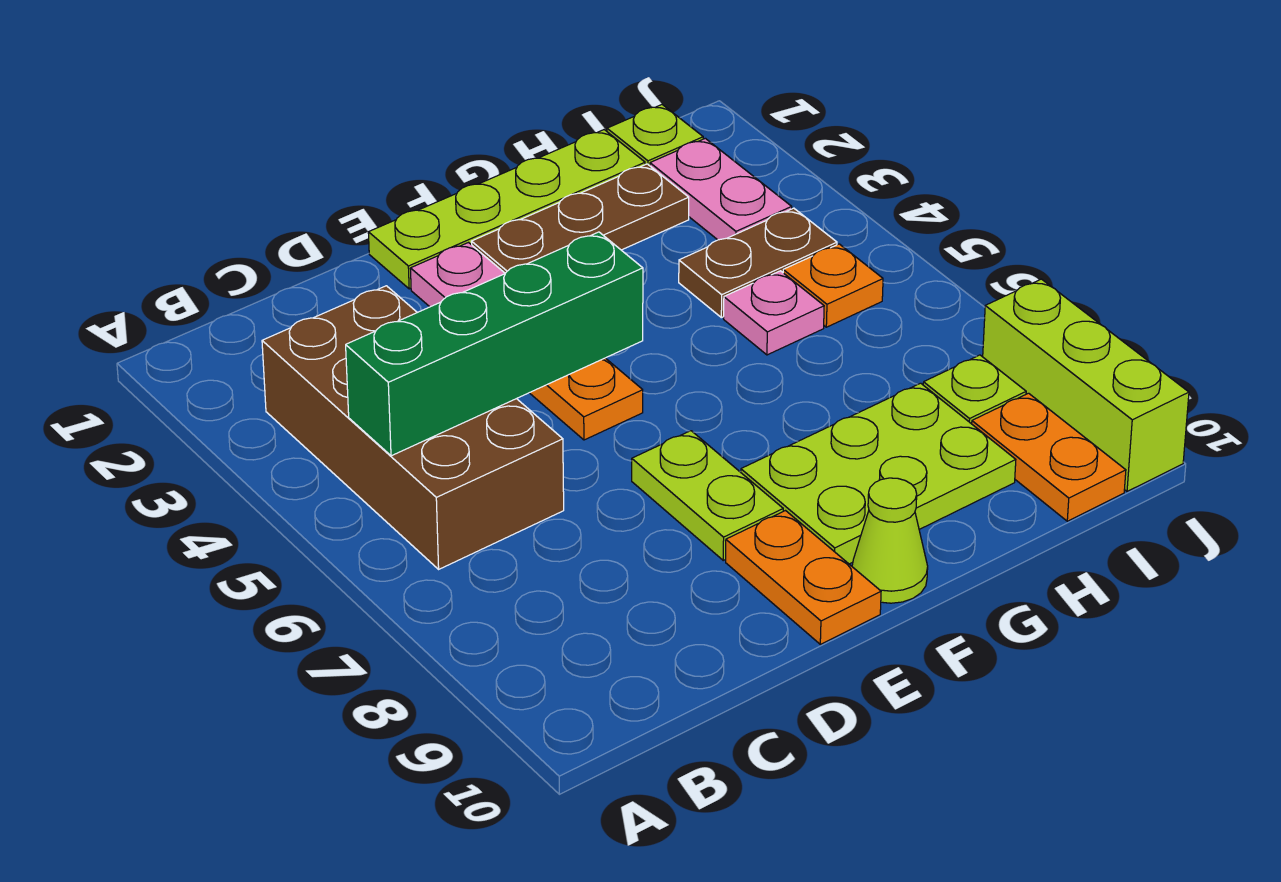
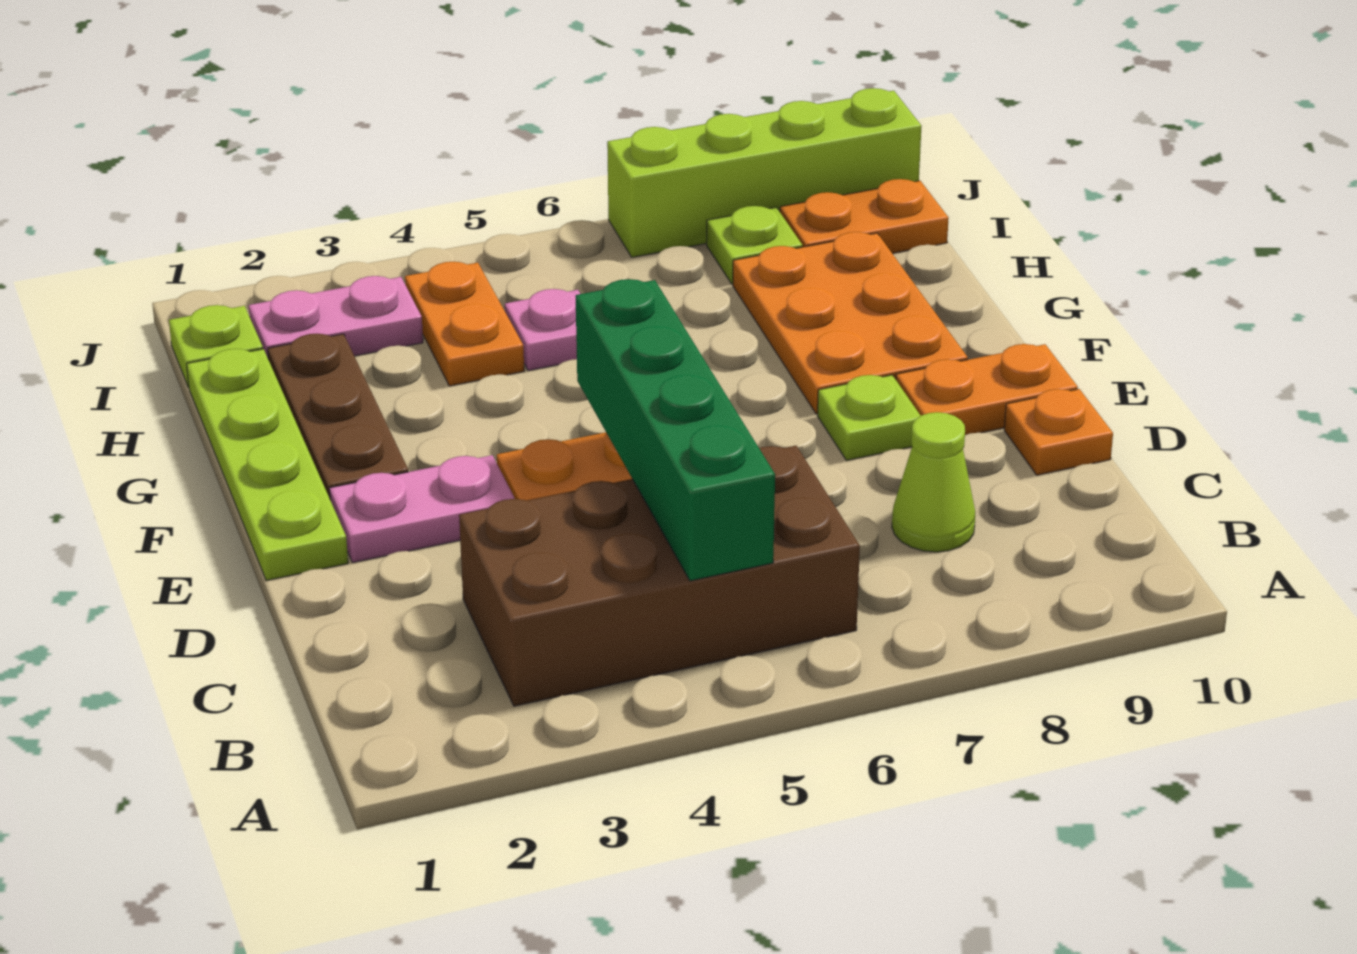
lime plate E7:E8 level 1 -> lime plate E8 level 1
lime plate F8:H9 level 1 -> orange plate F8:H9 level 1
lime cone F10 level 1 -> lime cone C8 level 1
brown plate H4:I4 level 1 -> orange plate H4:I4 level 1
orange plate I5 level 1 -> orange plate D10 level 1
lime brick J8:J10 level 1 -> lime brick J7:J10 level 1

